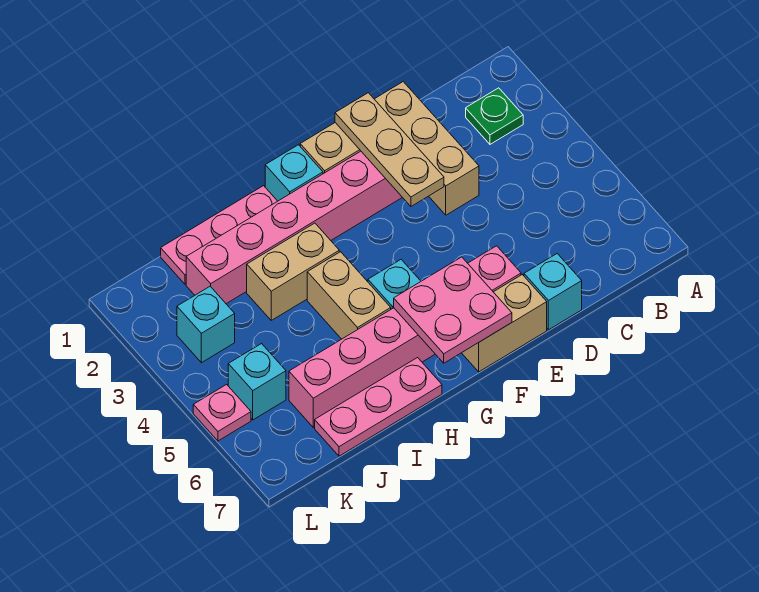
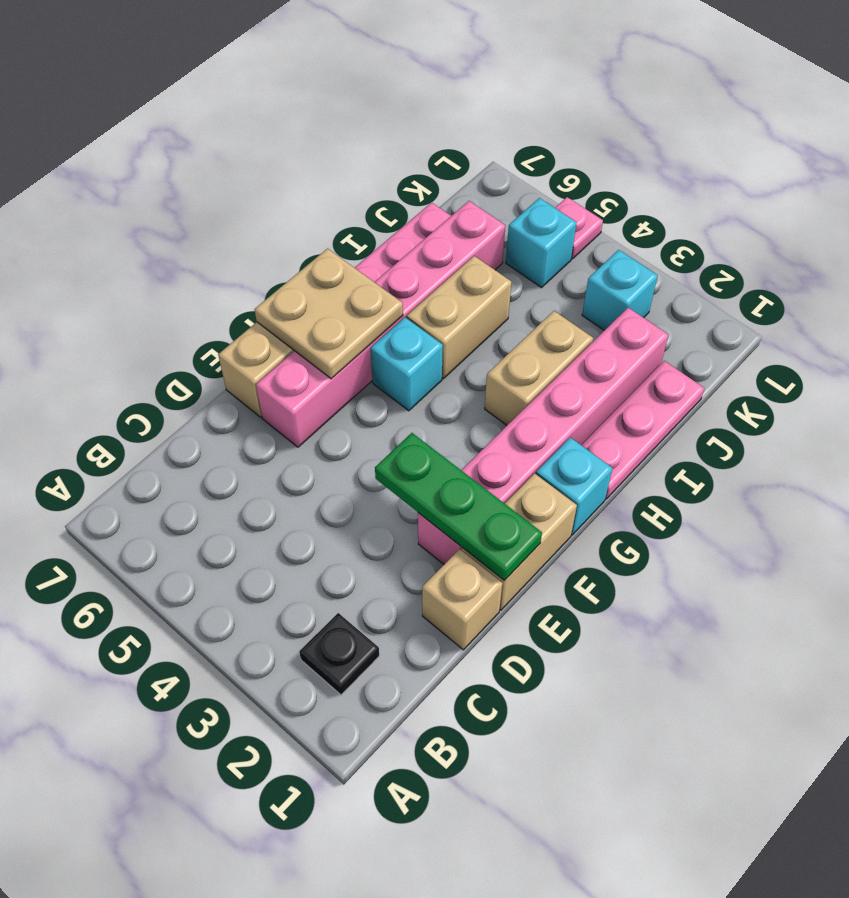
green plate B2 level 1 -> black plate B2 level 1
tan brick D1:D3 level 1 -> tan brick D1 level 1
cyan brick D7 level 1 -> none
tan plate E1:E3 level 2 -> green plate E1:E3 level 2
pink plate F6:G7 level 2 -> tan plate F6:G7 level 2
tan brick H4:H5 level 1 -> tan brick H5:I5 level 1

